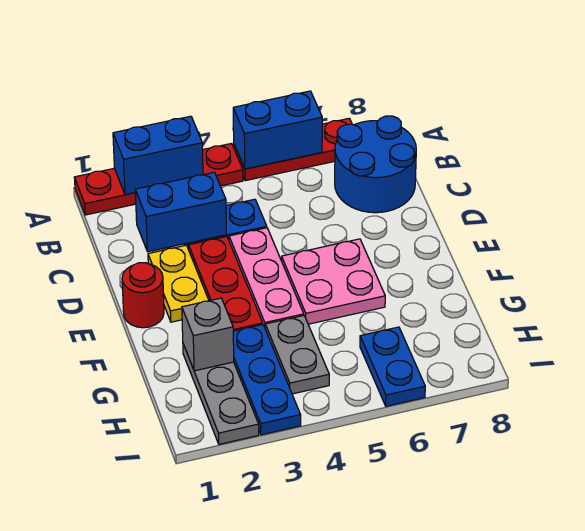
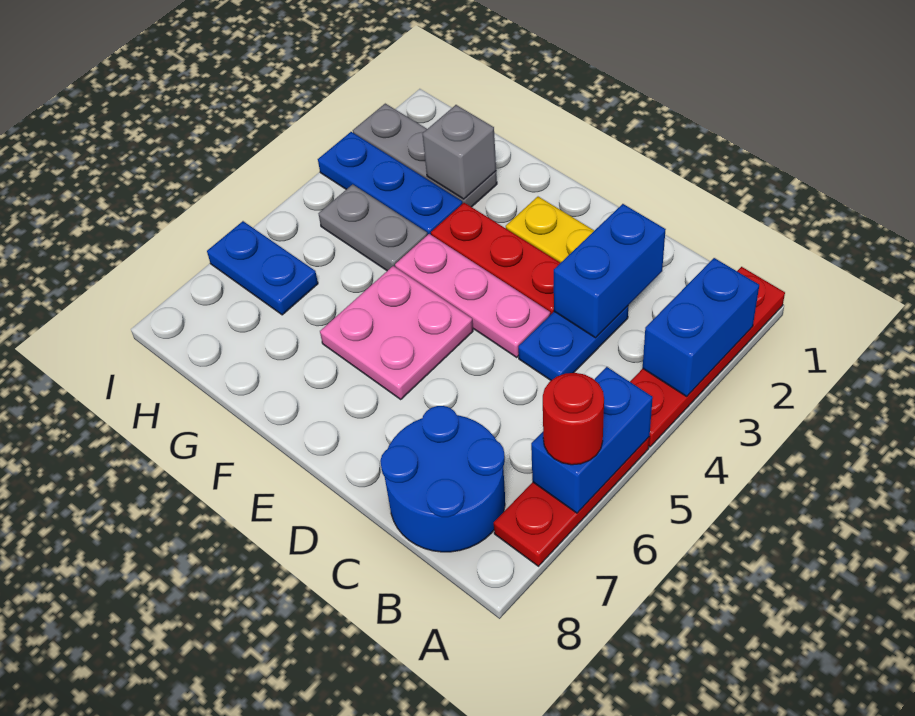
red round brick E1 level 1 -> red round brick A6 level 3

